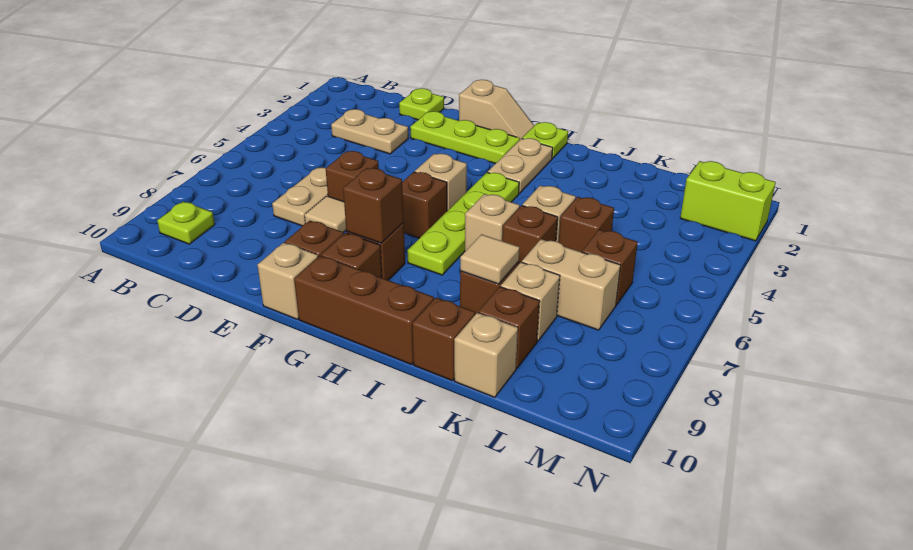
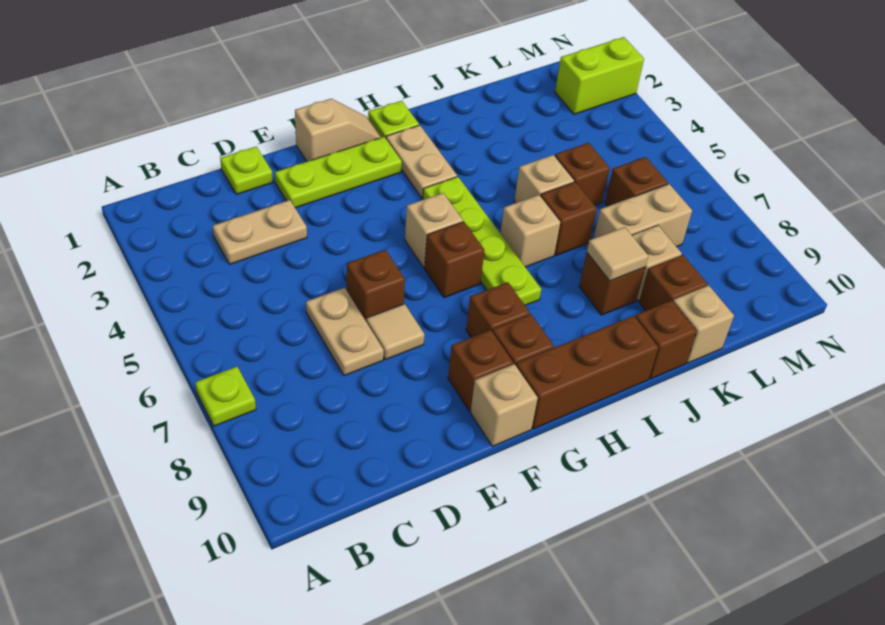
lime plate B9 level 1 -> lime plate A7 level 1
brown brick G8 level 2 -> none

